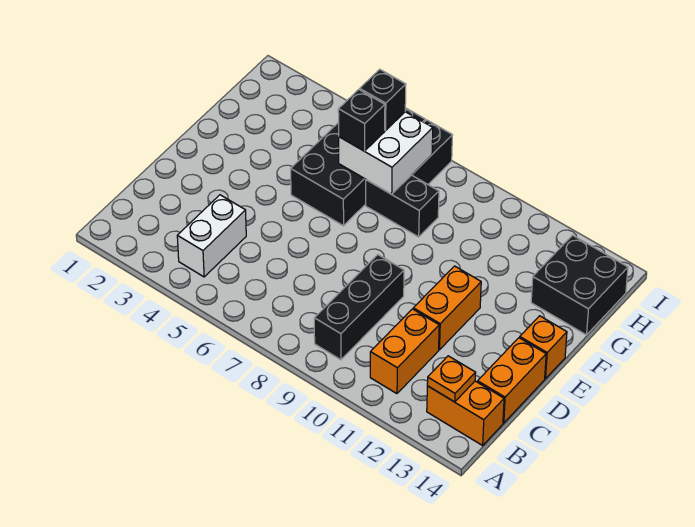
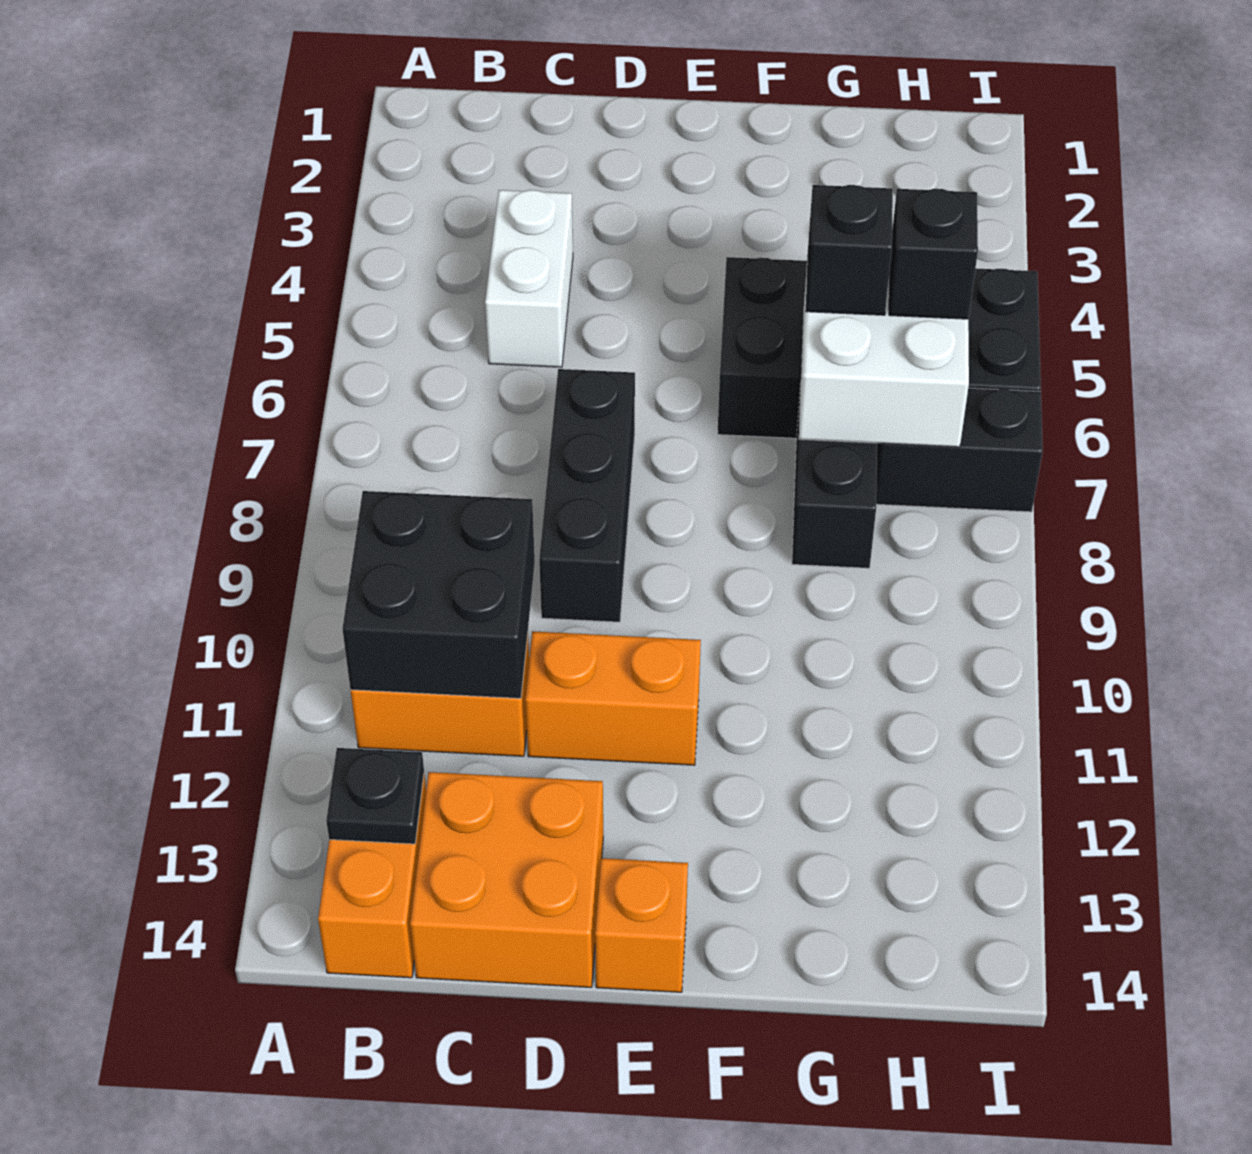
white brick B4:C4 level 1 -> white brick C4:C5 level 1
black brick B9:D9 level 1 -> black brick D7:D9 level 1
orange plate B13 level 2 -> black plate B13 level 2
orange brick C14:D14 level 1 -> orange brick C13:D14 level 1
black brick G13:H14 level 1 -> black brick B10:C11 level 2

